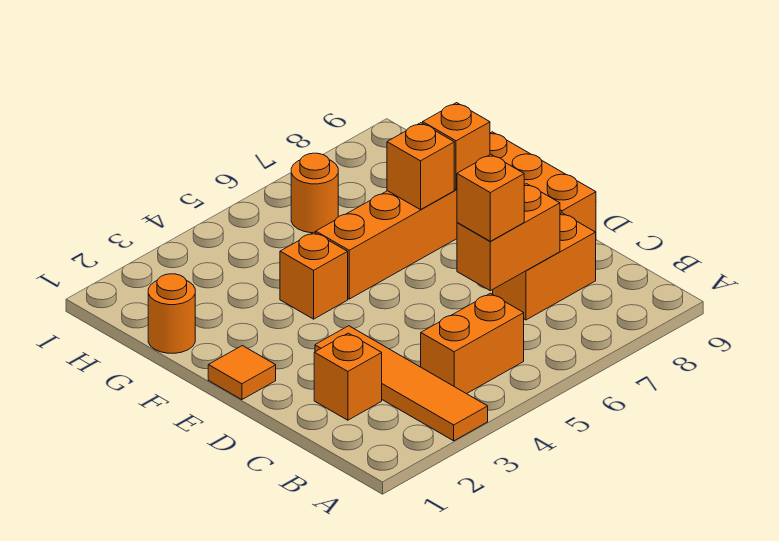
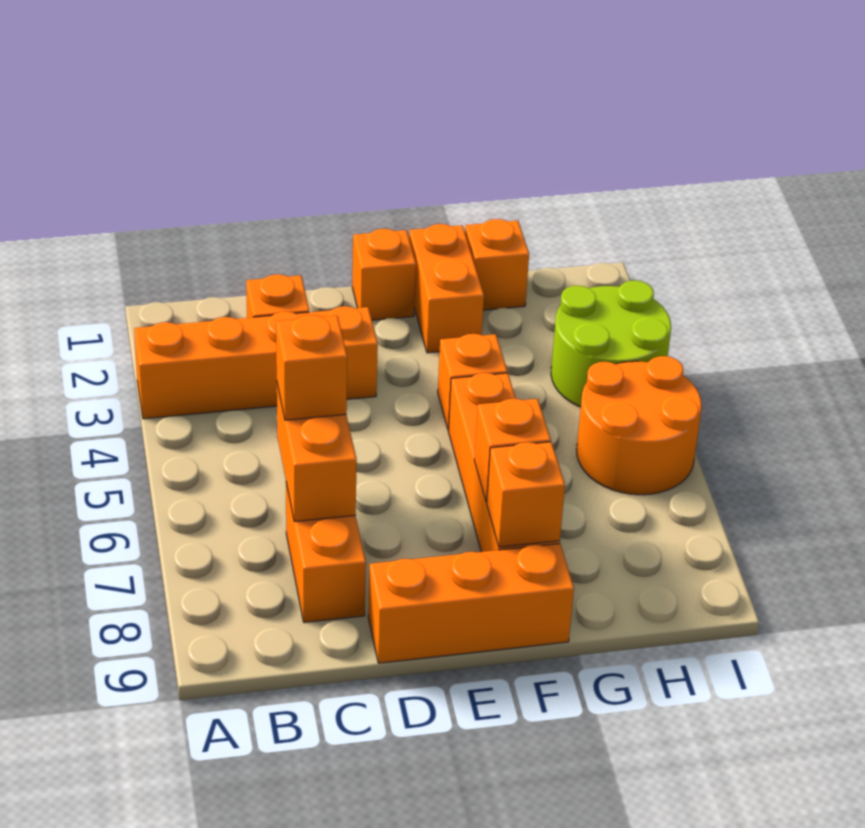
orange tile A3:D3 level 1 -> orange brick A3:D3 level 1
orange brick B4:B5 level 1 -> orange brick F1:F2 level 1
orange tile E1 level 1 -> orange brick E1 level 1
orange round brick G1 level 1 -> orange brick G1 level 1
none -> lime round brick H3:I4 level 1
orange round brick H6 level 1 -> orange round brick H5:I6 level 1

